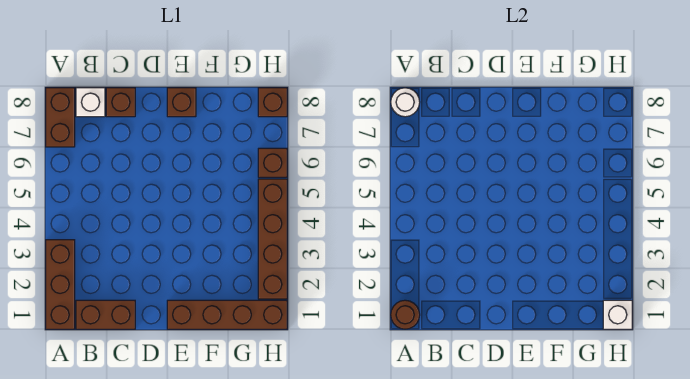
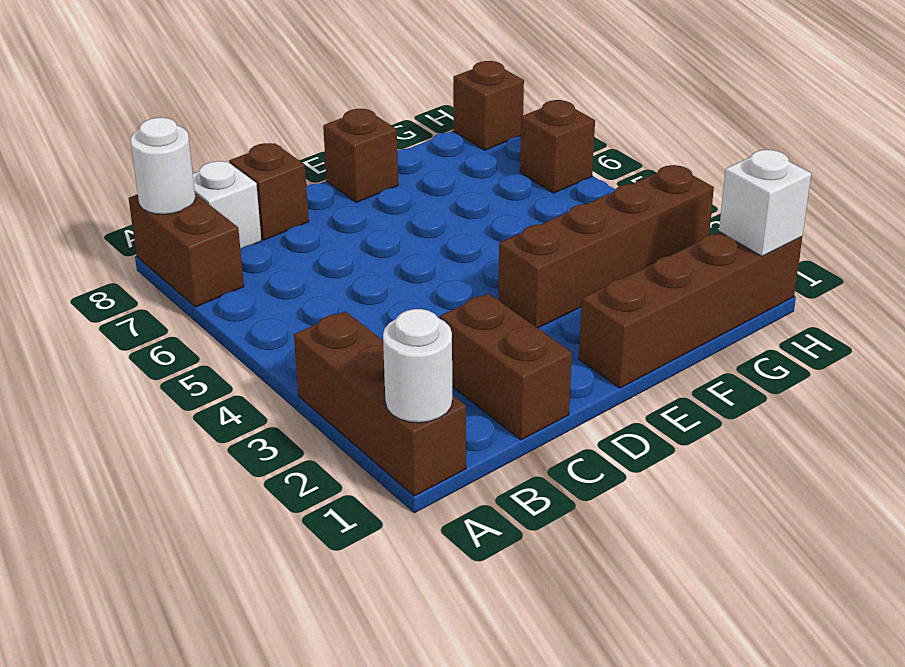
brown round brick A1 level 2 -> white round brick A1 level 2
brown brick B1:C1 level 1 -> brown brick C1:C2 level 1
brown brick H2:H5 level 1 -> brown brick E3:H3 level 1

